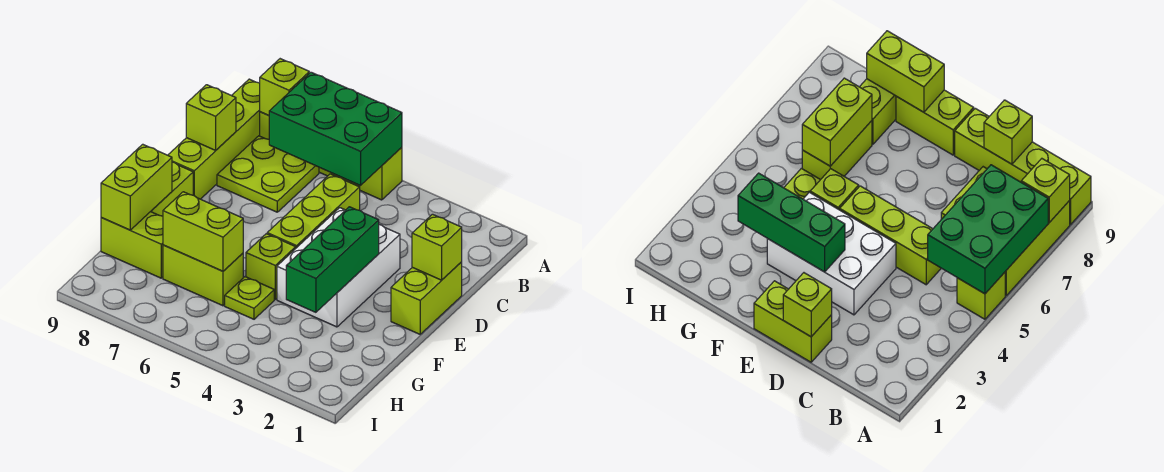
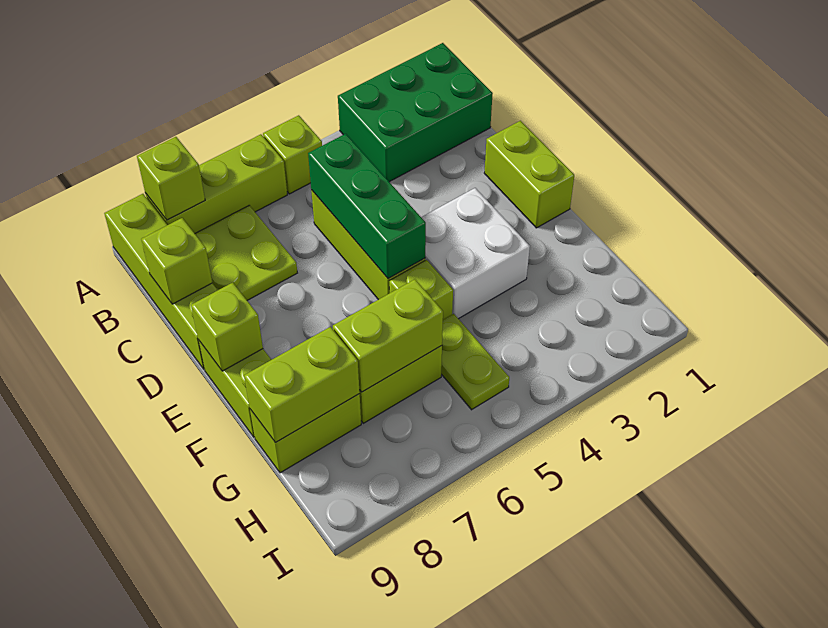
green brick A5:B7 level 2 -> green brick A1:B3 level 1
lime brick D1 level 2 -> lime brick E9 level 2
white brick D3:F4 level 1 -> white brick E3:F4 level 1
green brick E3:G3 level 2 -> green brick C5:E5 level 2
lime brick F9:G9 level 2 -> lime brick G8:G9 level 2
lime plate G5 level 1 -> lime plate G5:H5 level 1

